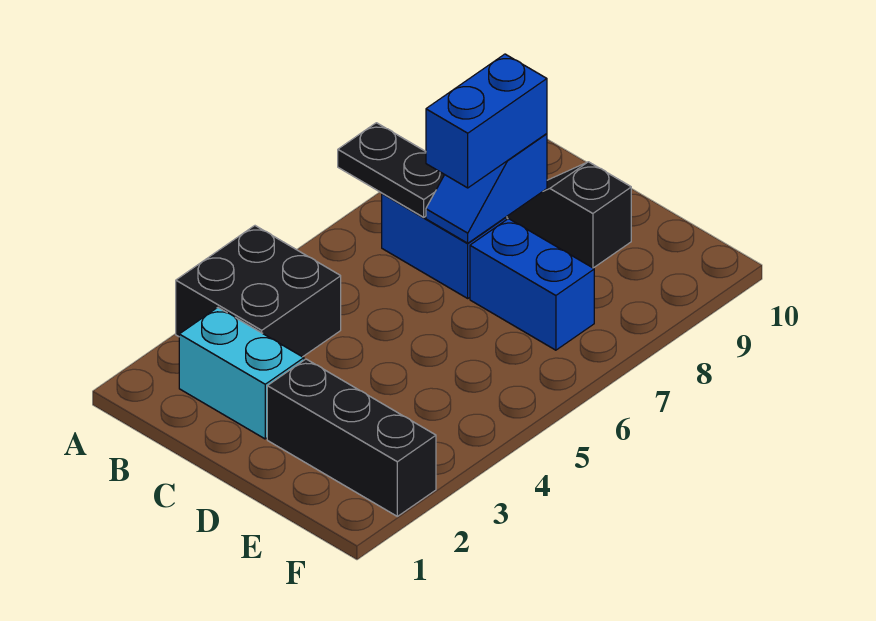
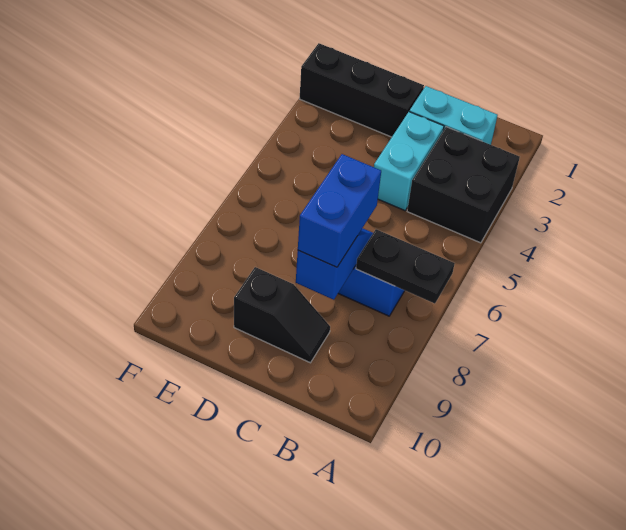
none -> cyan brick C3:C4 level 1
blue brick D7:E7 level 1 -> none

